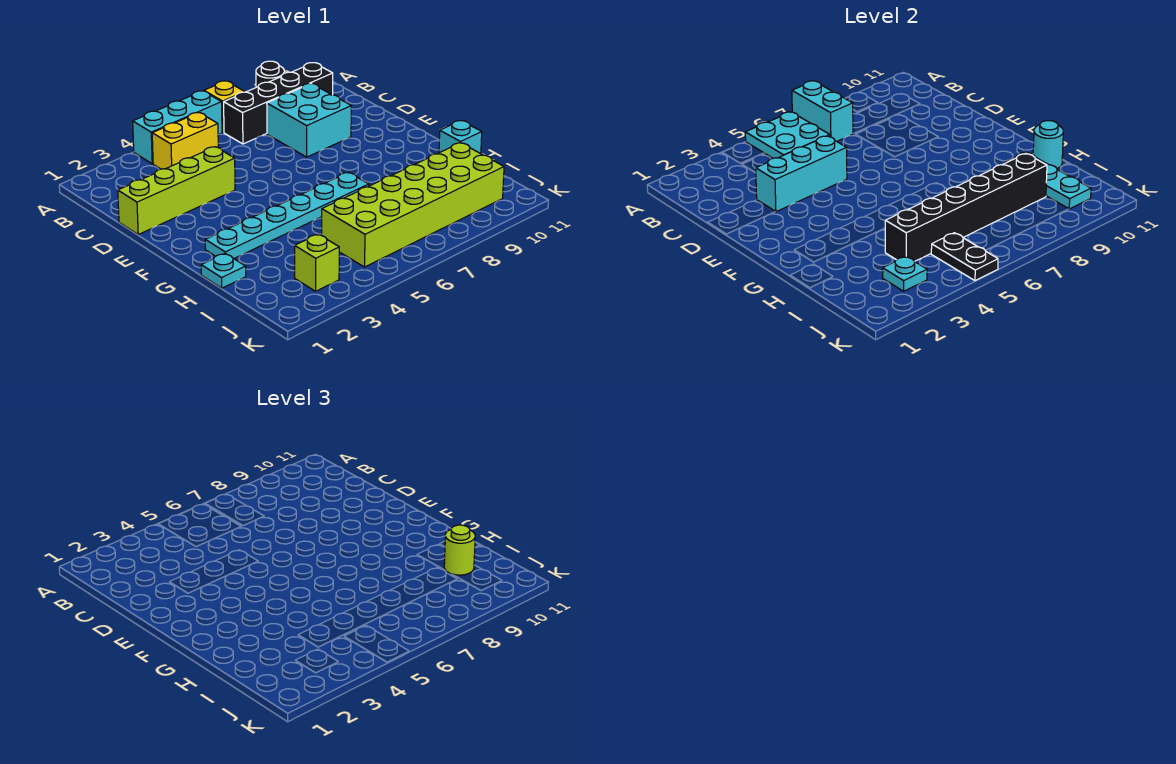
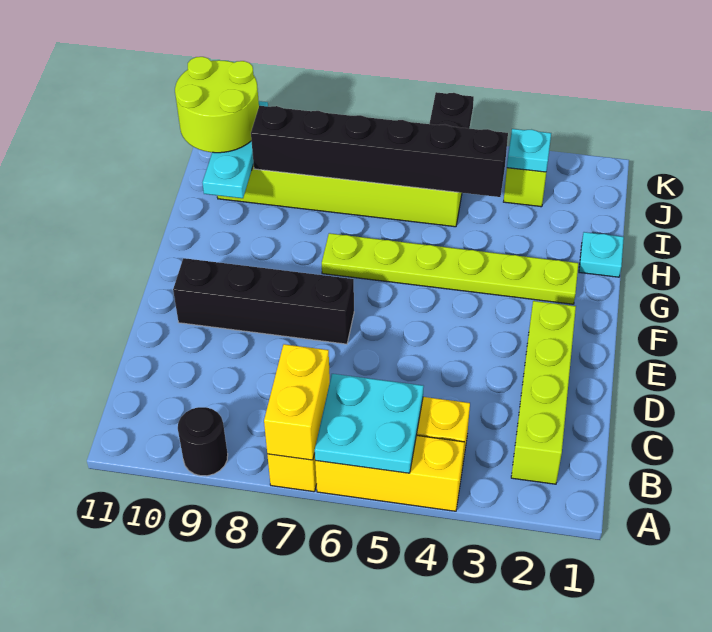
cyan brick A4:A6 level 1 -> yellow brick A4:A6 level 1
cyan brick A7:B7 level 2 -> yellow brick A7:B7 level 2
black brick B7:B10 level 1 -> black brick E7:E10 level 1
cyan brick C8:D9 level 1 -> none
lime brick D1:D4 level 1 -> lime brick B2:E2 level 1
cyan brick D3:D5 level 2 -> none
cyan plate G2:G7 level 1 -> lime plate G2:G7 level 1
cyan brick H11 level 1 -> none
cyan round brick H11 level 2 -> none
lime round brick I10 level 3 -> lime round brick I10:J11 level 3

